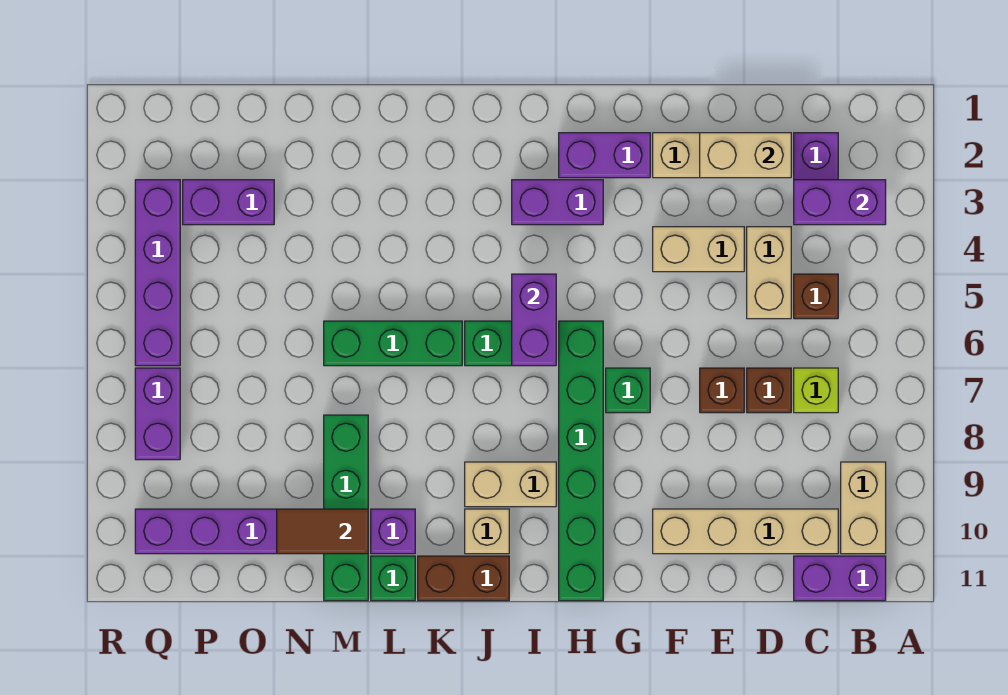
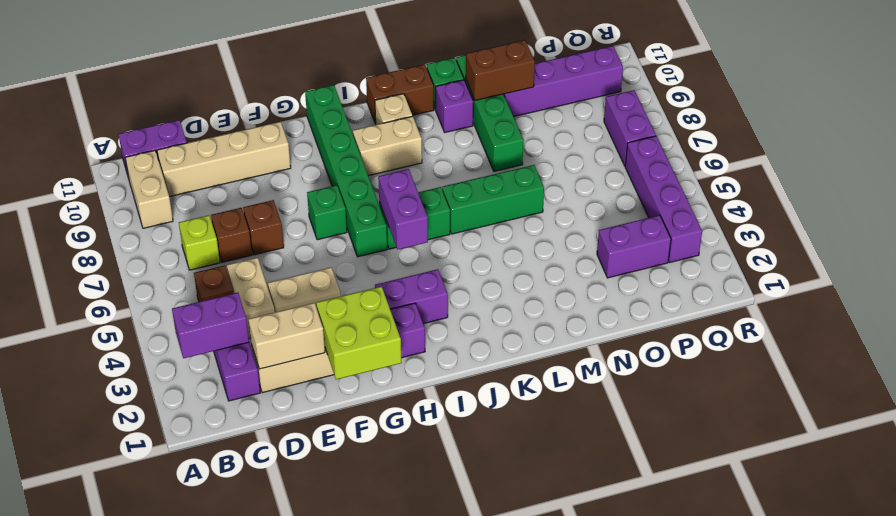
none -> lime brick F1:G2 level 2
brown tile M10:N10 level 2 -> brown brick M10:N10 level 2

